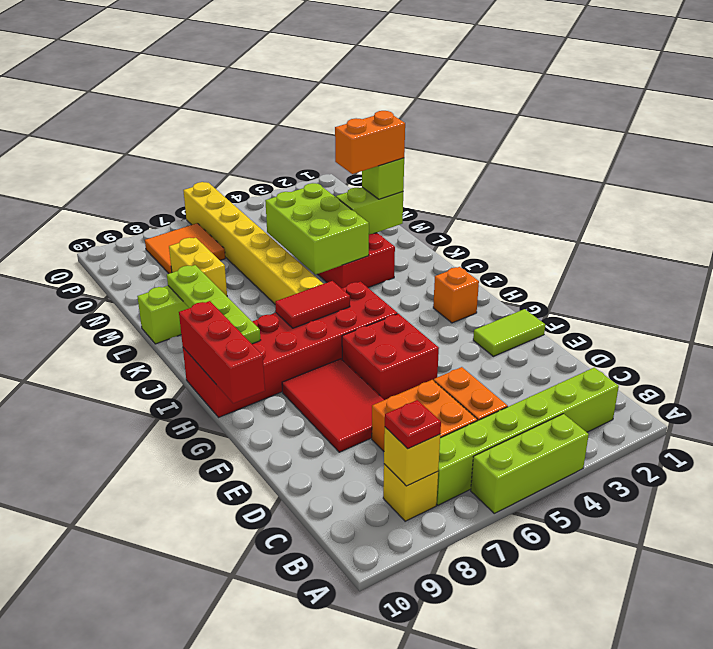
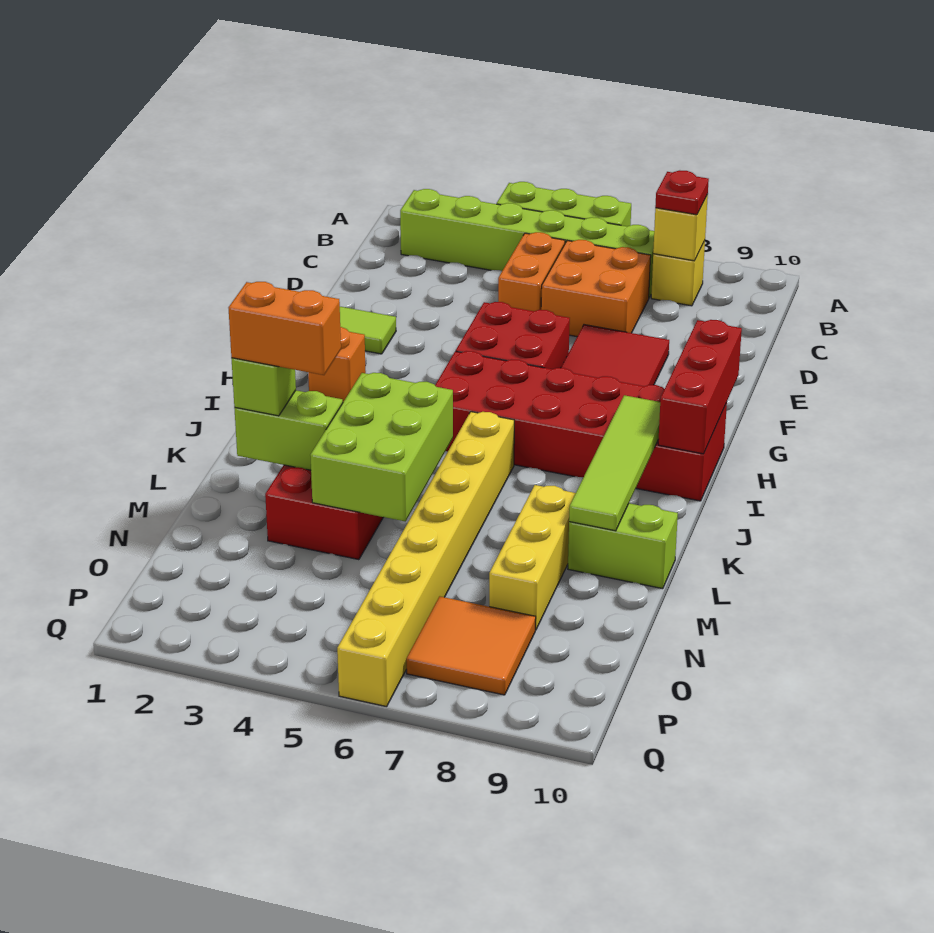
red tile I6:I7 level 2 -> none
lime plate I9:L9 level 2 -> lime tile I9:L9 level 2
yellow brick M8:N8 level 1 -> yellow brick L8:N8 level 1

